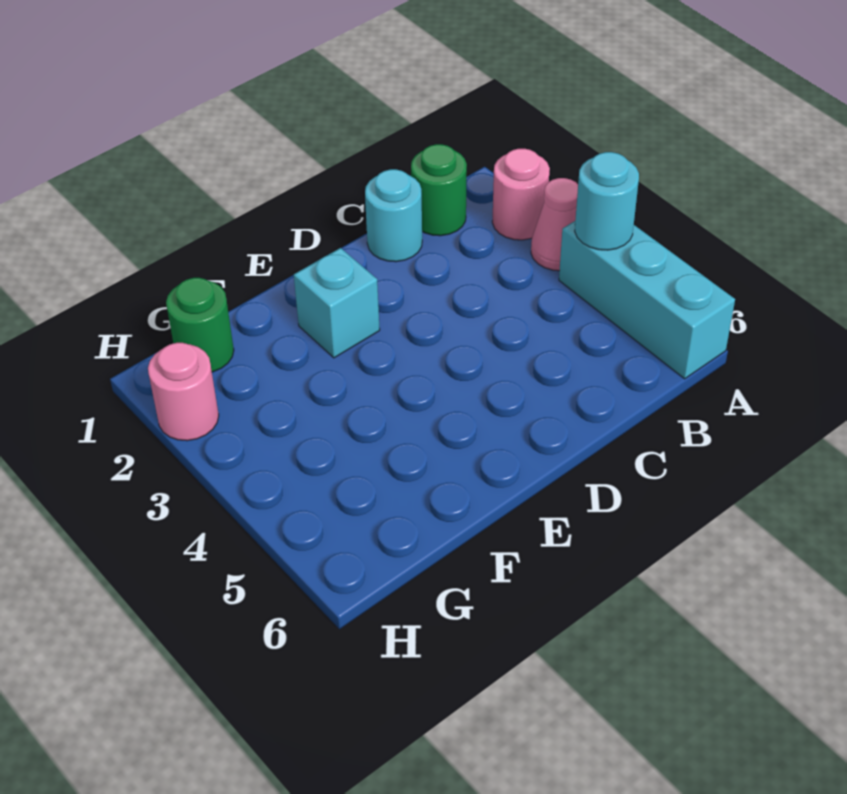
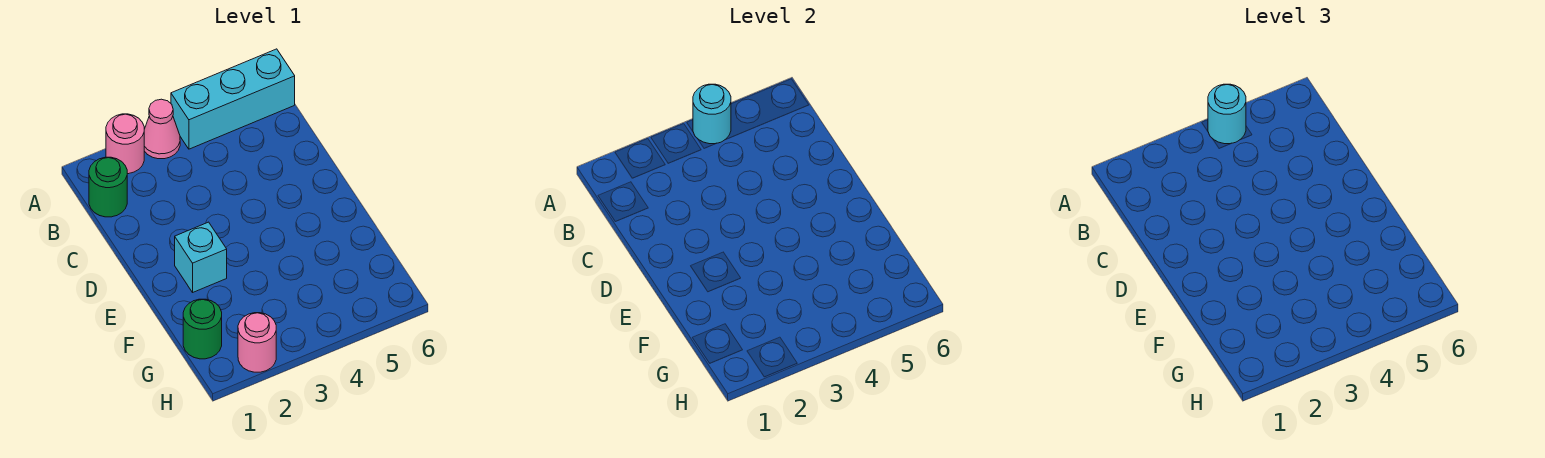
cyan round brick C1 level 1 -> cyan round brick A4 level 3

